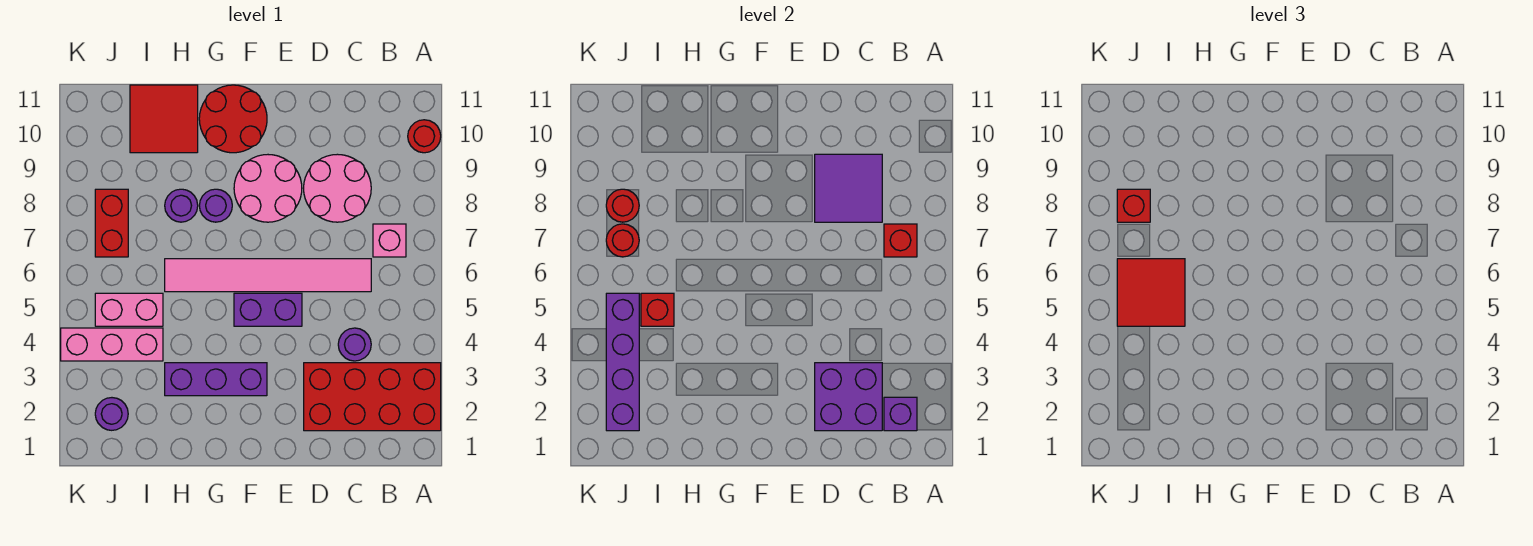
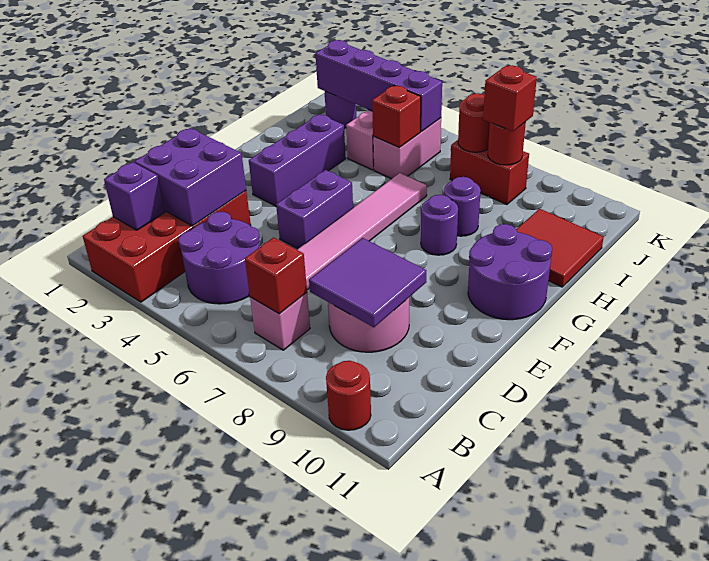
purple round brick C4 level 1 -> purple round brick B4:C5 level 1
pink round brick E8:F9 level 1 -> none
red round brick F10:G11 level 1 -> purple round brick F10:G11 level 1
red tile I5:J6 level 3 -> none

